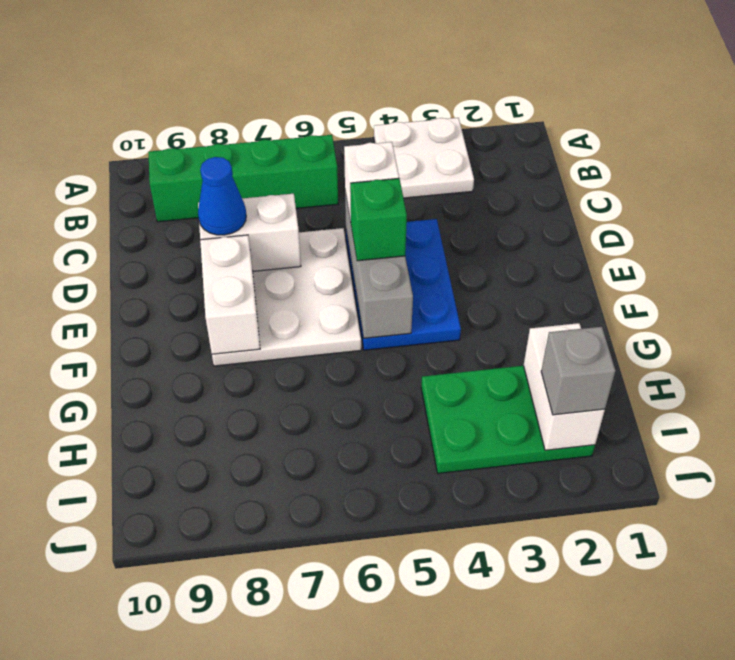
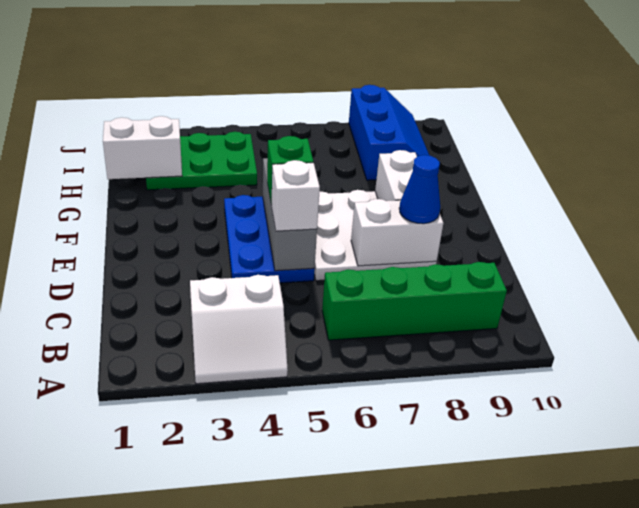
white plate A3:B4 level 1 -> white slope A3:B4 level 1 top B
white brick H2:I2 level 2 -> white brick H1:H2 level 2
none -> blue slope H8:J9 level 1 top 8
grey brick I2 level 3 -> none

